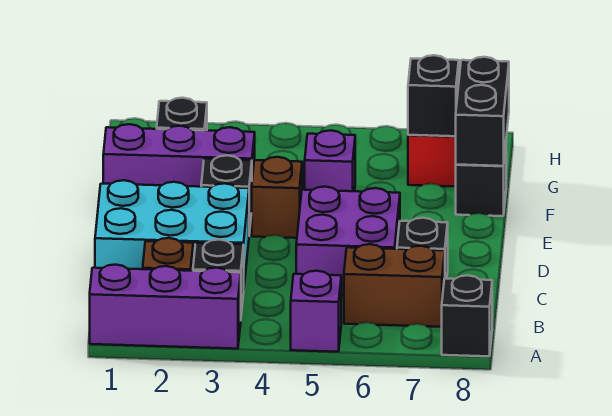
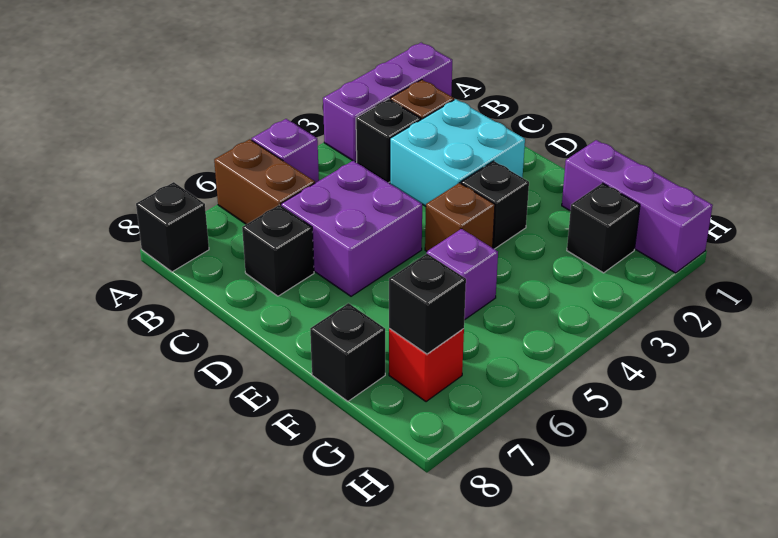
brown brick B6:B7 level 1 -> brown brick A6:B6 level 1
cyan brick C1:D3 level 1 -> cyan brick C2:D3 level 1
purple brick F1:F3 level 1 -> purple brick F1:H1 level 1
black brick F8:G8 level 2 -> none

